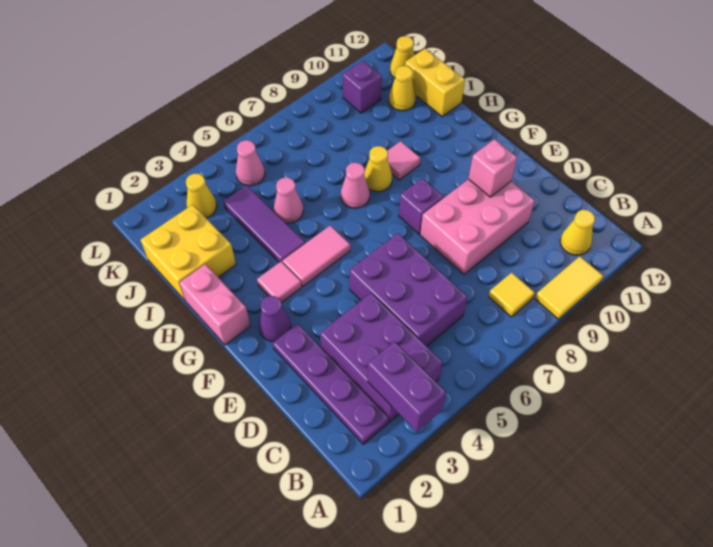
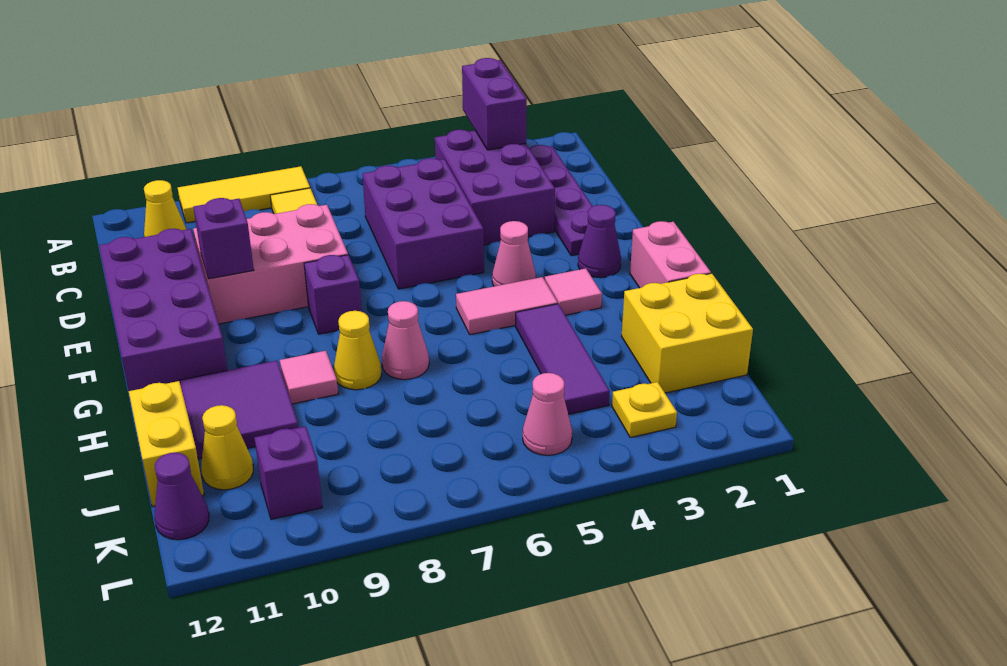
yellow tile A9:A10 level 1 -> yellow tile A8:A10 level 1
none -> purple brick D11:G12 level 1
pink brick E10 level 2 -> purple brick E10 level 2
none -> purple tile H10:I11 level 1
pink cone I5 level 1 -> pink cone F4 level 1
yellow cone K3 level 1 -> yellow plate K3 level 1
yellow cone K12 level 1 -> purple cone K12 level 1

